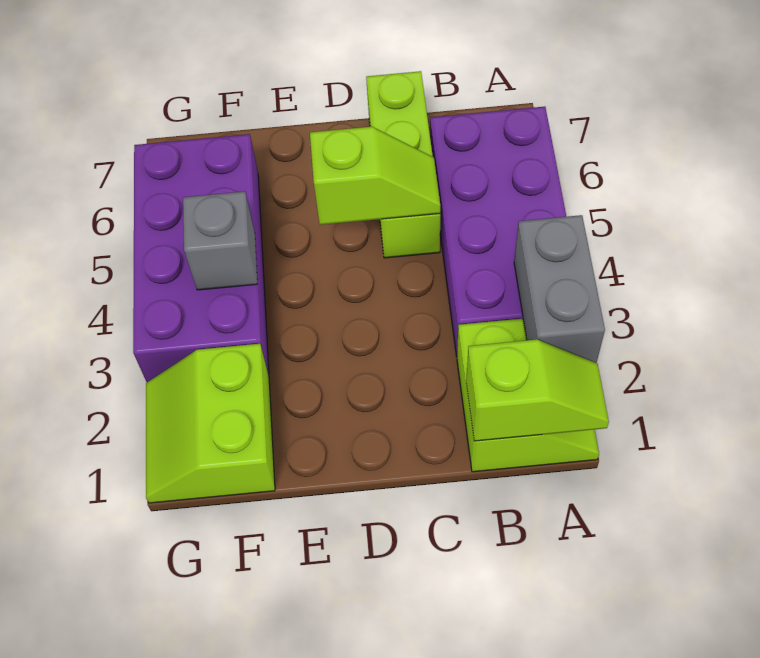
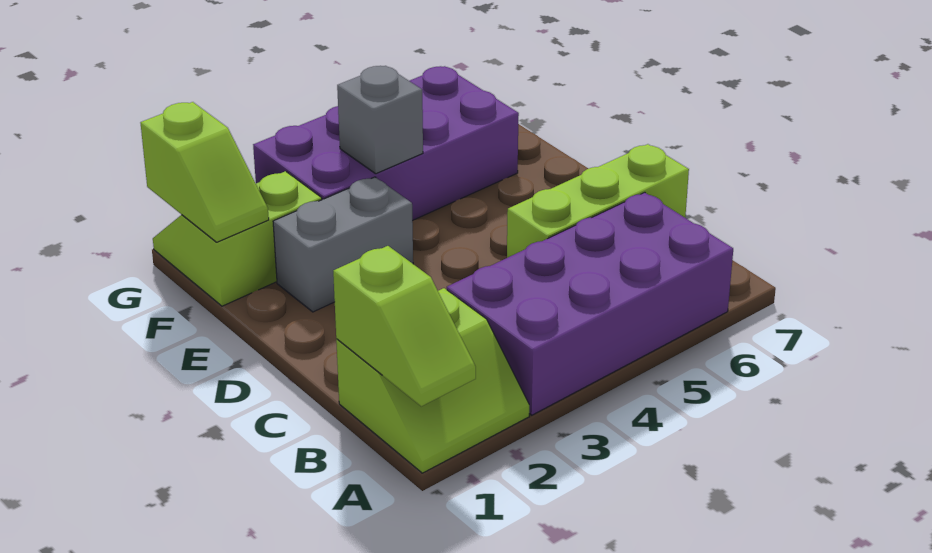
grey brick A2:A3 level 2 -> grey brick E2:E3 level 1
lime slope C5:D5 level 2 top D -> lime slope F1:G1 level 2 top G

